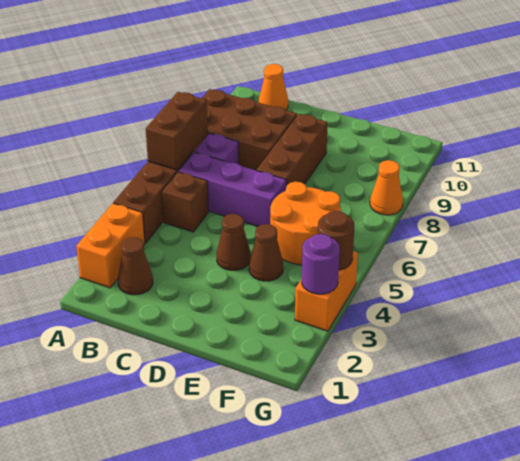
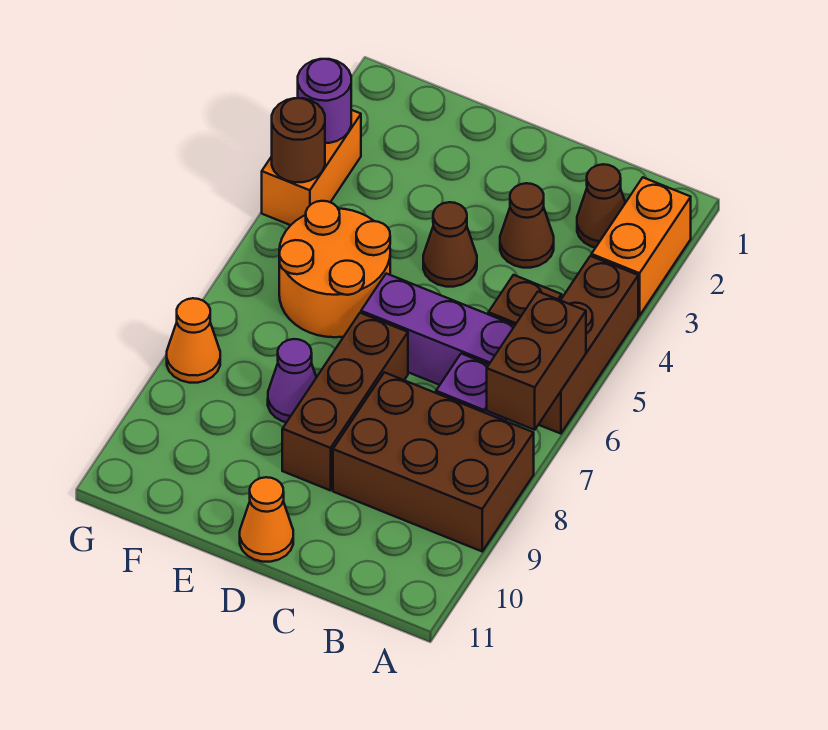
orange cone B11 level 1 -> orange cone D11 level 1
brown cone E4 level 1 -> brown cone C3 level 1
none -> purple cone E8 level 1

